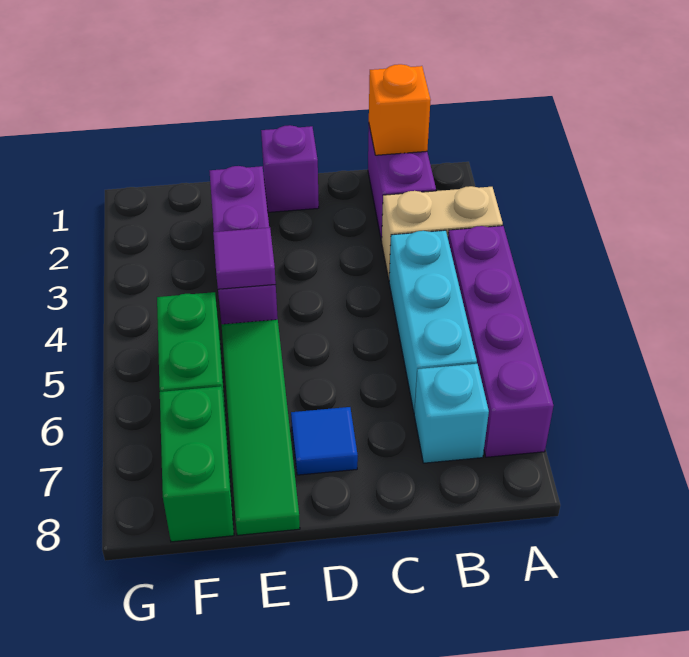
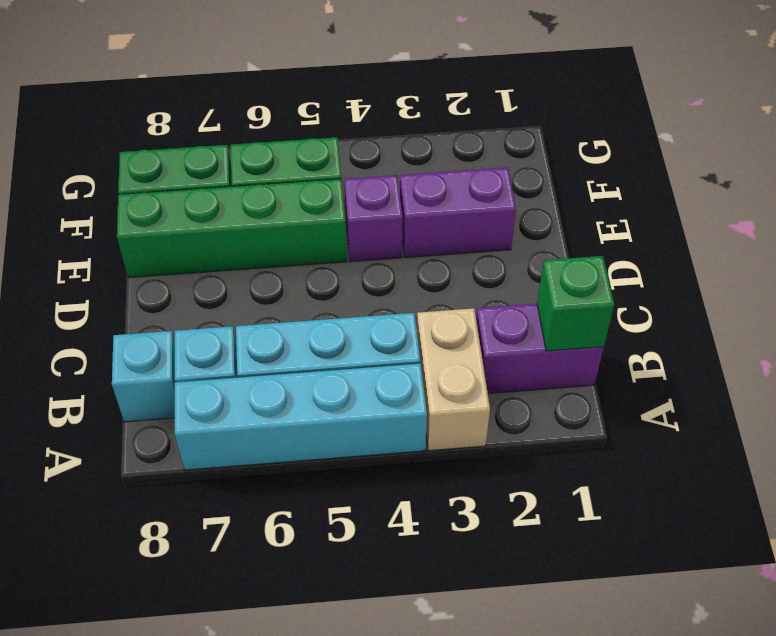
purple brick A4:A7 level 1 -> cyan brick A4:A7 level 1
orange brick B1 level 2 -> green brick B1 level 2
none -> cyan brick B8 level 1
purple brick D1 level 1 -> none
blue tile D7 level 1 -> none
purple tile E4 level 2 -> none
green tile E5:E8 level 1 -> green brick E5:E8 level 1

